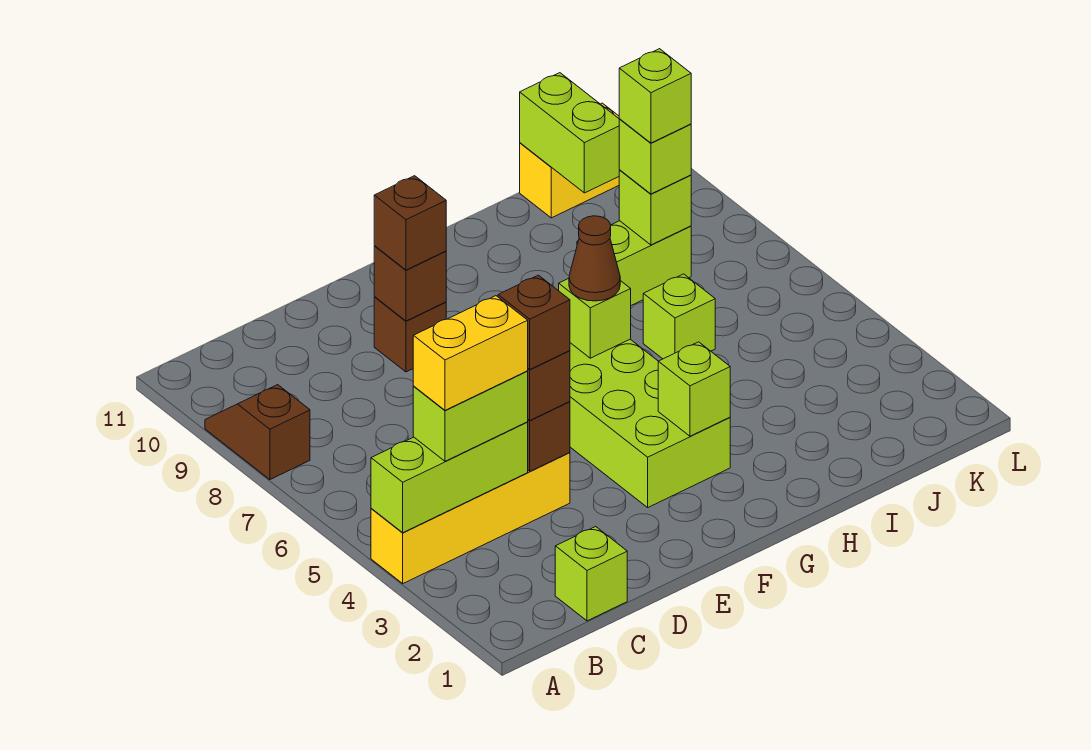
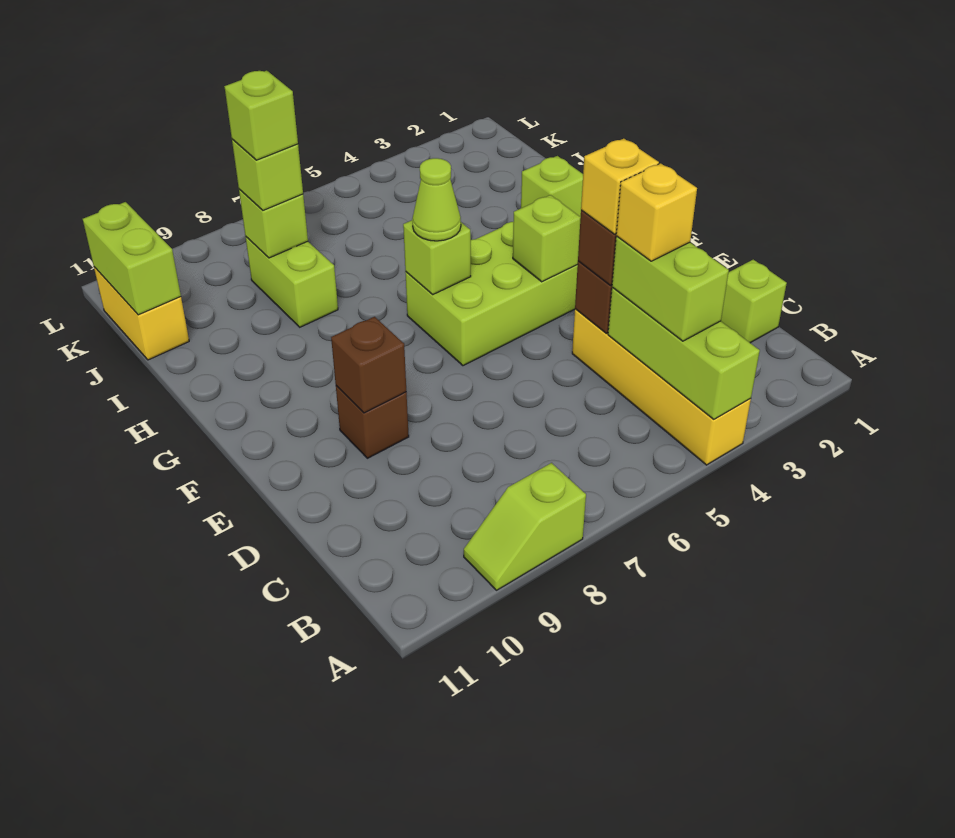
brown slope A8:A9 level 1 top 8 -> lime slope A8:A9 level 1 top 8
yellow brick B4:C4 level 4 -> yellow brick C4 level 4
brown brick D4 level 4 -> yellow brick D4 level 4
brown brick E9 level 3 -> none
brown cone G6 level 3 -> lime cone G6 level 3
lime brick I6 level 1 -> lime brick F4 level 2
lime brick J10:J11 level 2 -> lime brick J11:K11 level 2

